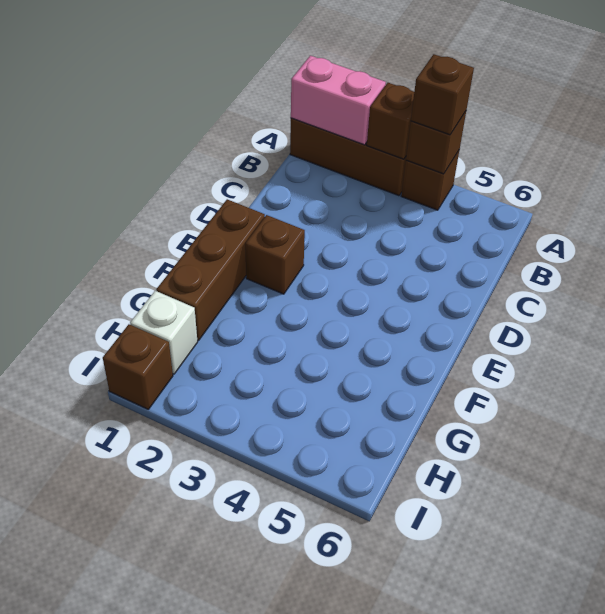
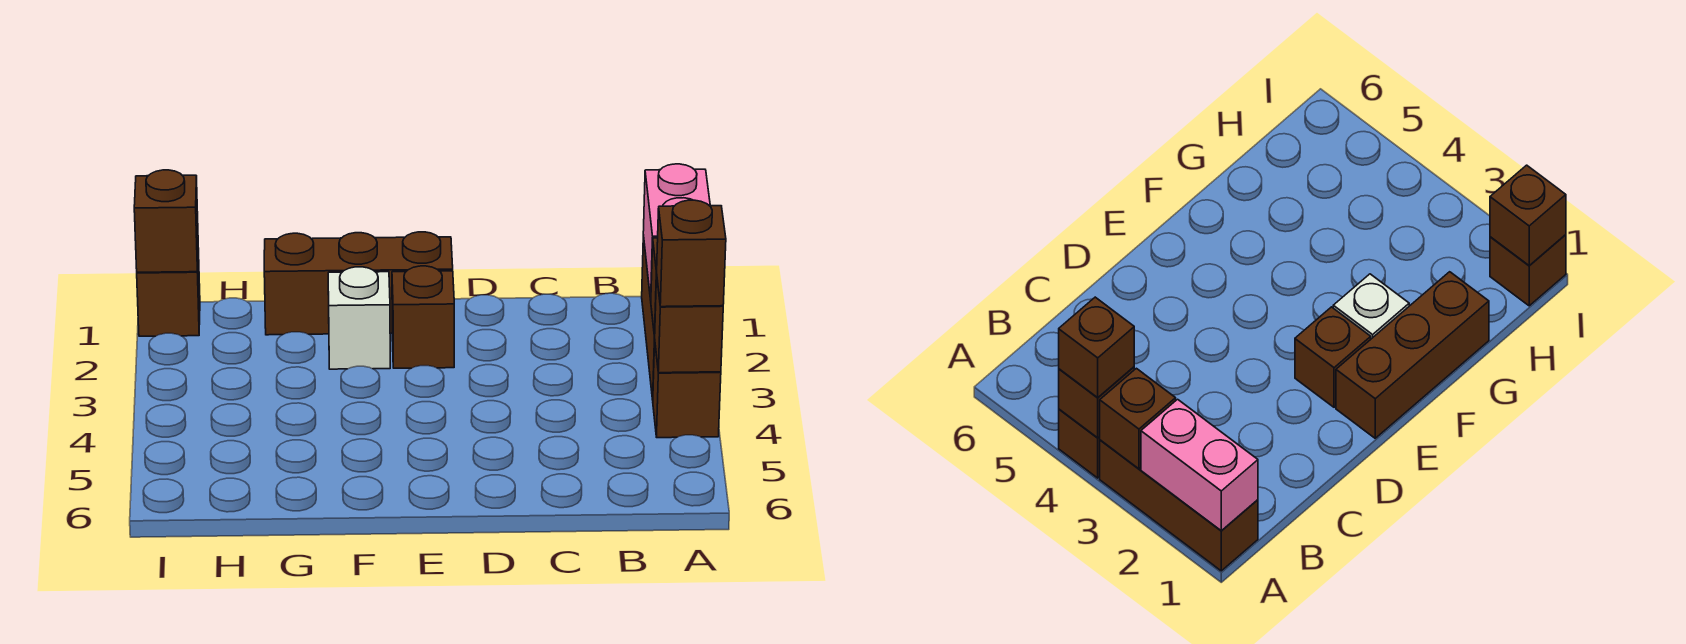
white brick H1 level 1 -> white brick F2 level 1
none -> brown brick I1 level 2

